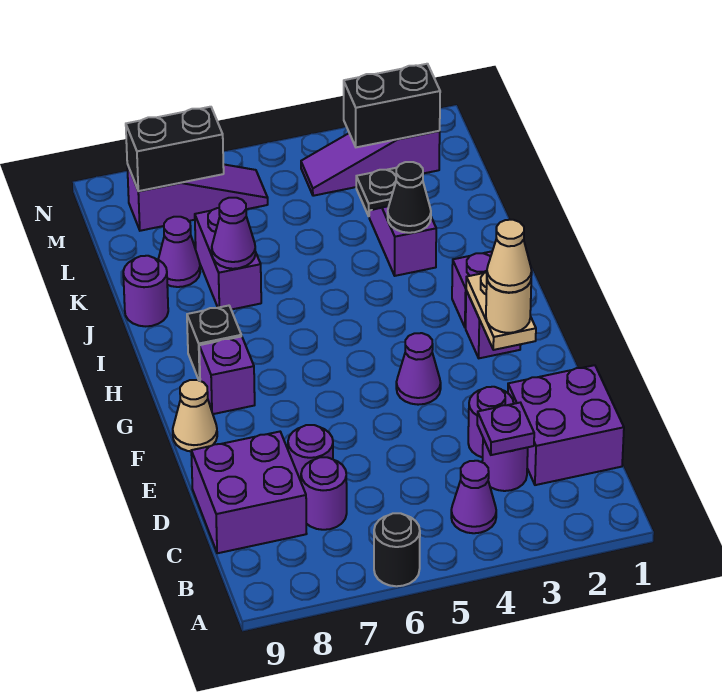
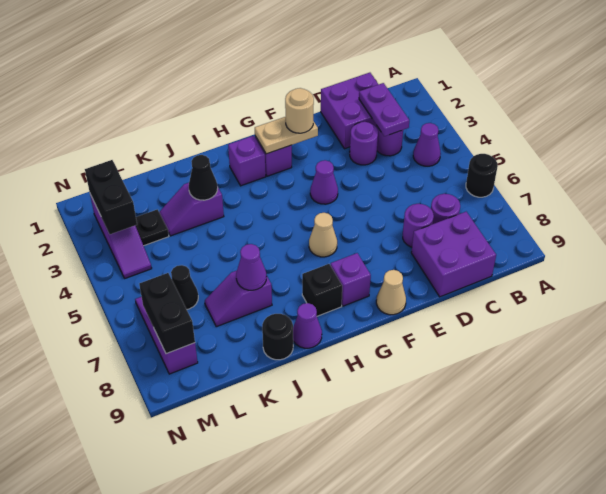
purple plate C3 level 2 -> purple plate C2:C3 level 2
tan cone F2 level 4 -> tan cone G6 level 1
purple brick J7:K7 level 1 -> purple slope J7:K7 level 1 top J
purple round brick J9 level 1 -> black round brick J9 level 1
purple cone K8 level 1 -> purple cone I9 level 1
none -> black cone L6 level 1

